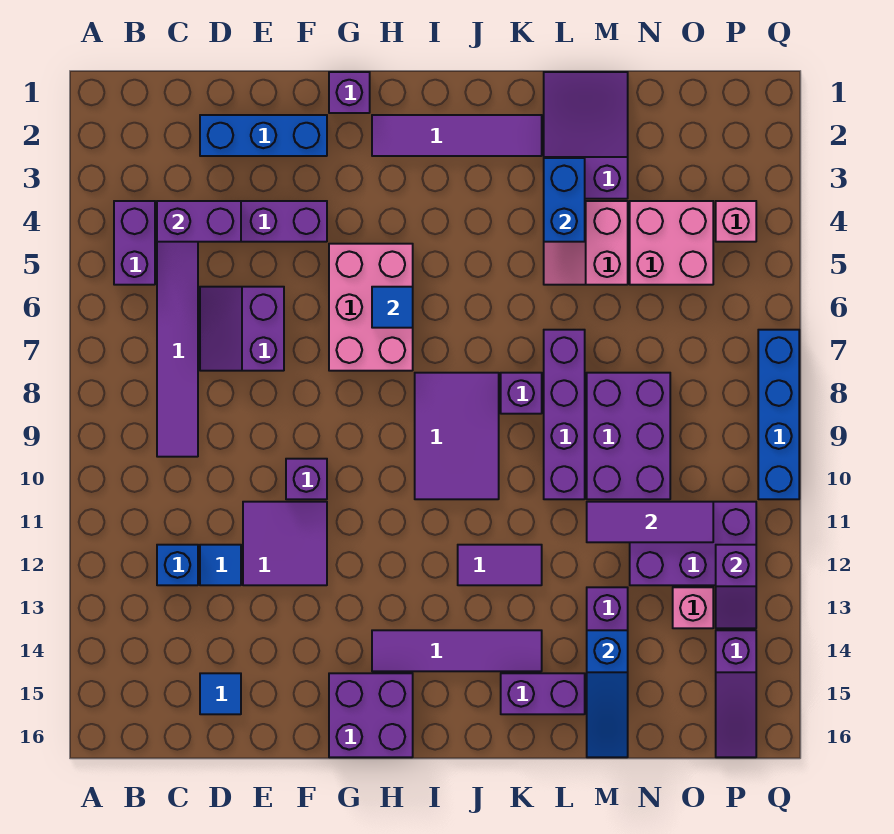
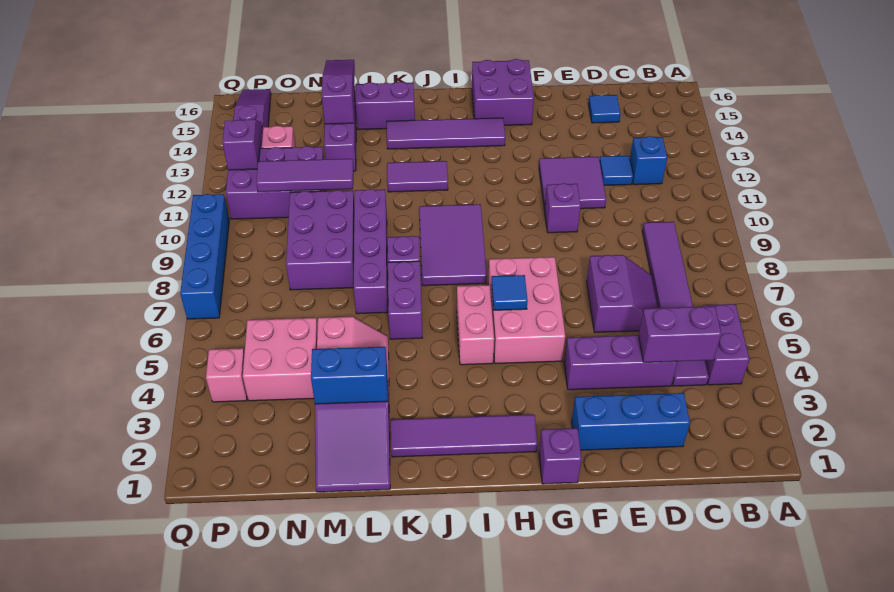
none -> pink brick I5:I6 level 1
none -> purple brick K6:K7 level 1
blue brick L3:L4 level 2 -> blue brick L3:M3 level 2
blue slope M14:M16 level 2 top 14 -> purple slope M14:M16 level 2 top 14

